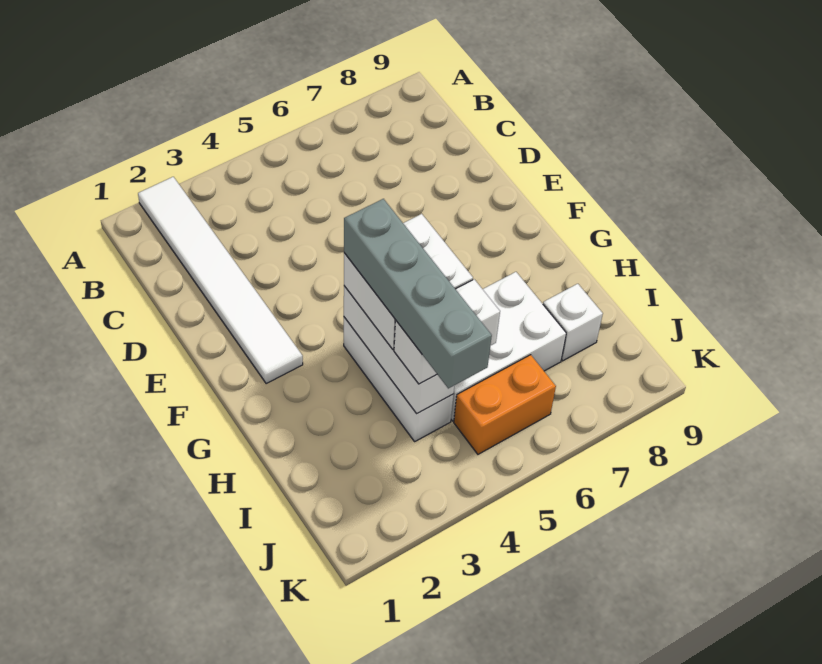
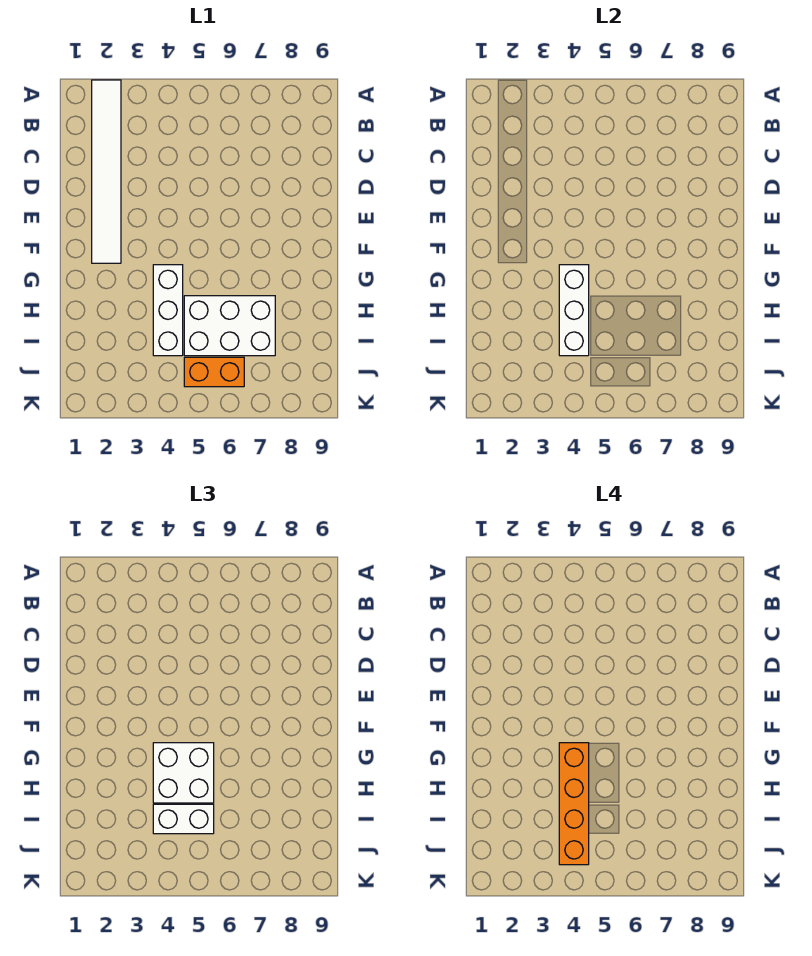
grey brick G4:J4 level 4 -> orange brick G4:J4 level 4
white brick I8 level 1 -> none

